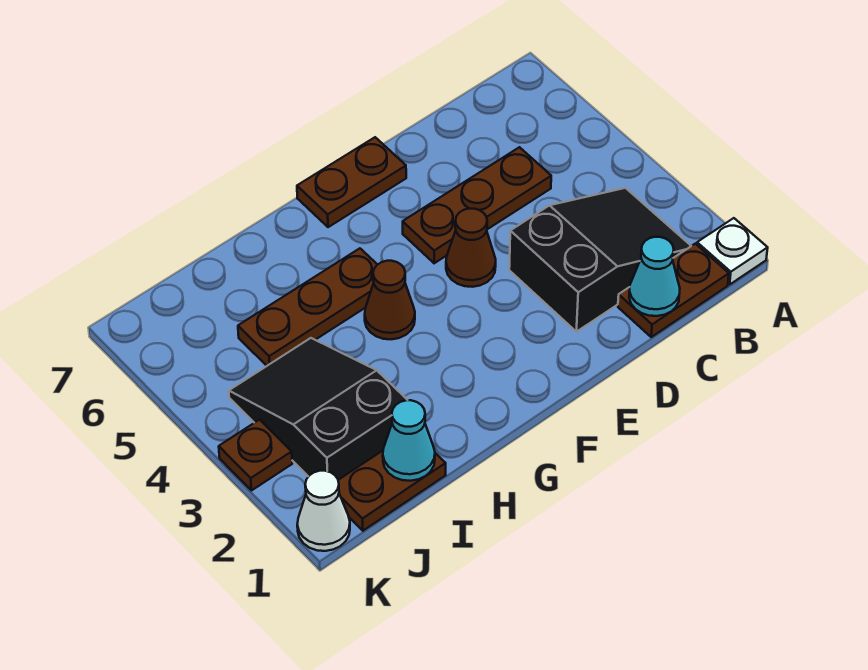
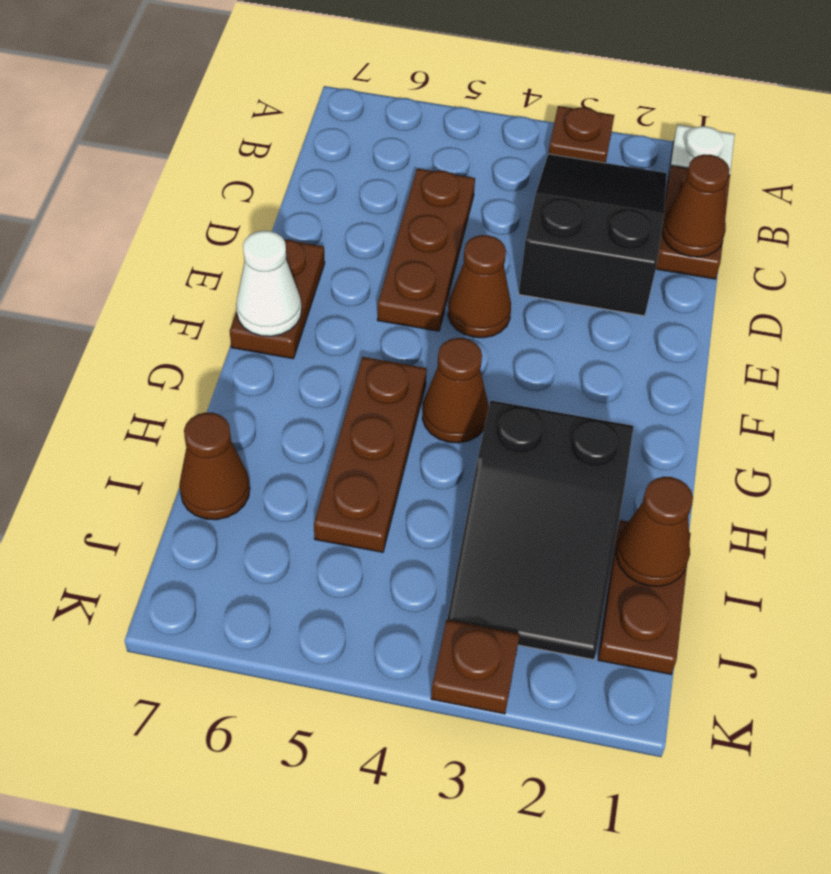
none -> brown plate A3 level 1
cyan cone C1 level 2 -> brown cone C1 level 2
cyan cone I1 level 2 -> brown cone I1 level 2
black slope I2:J4 level 1 top 2 -> black slope H2:J3 level 1 top H
none -> brown cone I7 level 1
white cone K1 level 1 -> white cone F7 level 2

